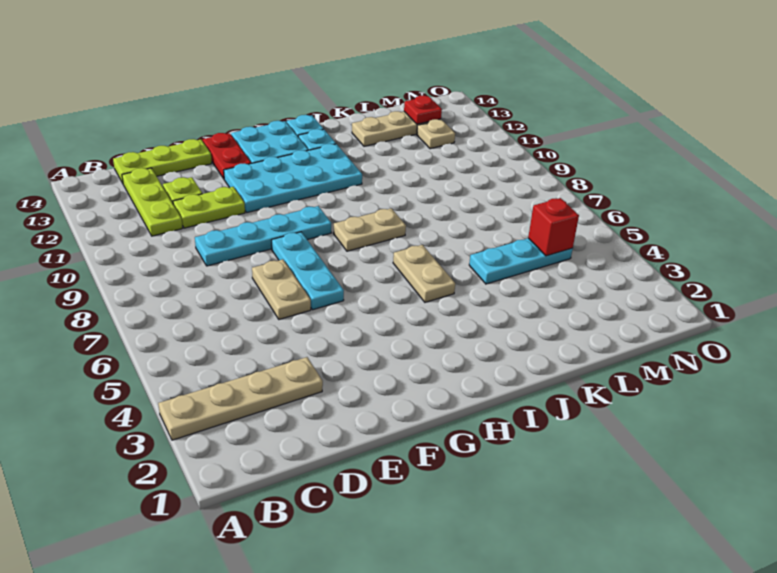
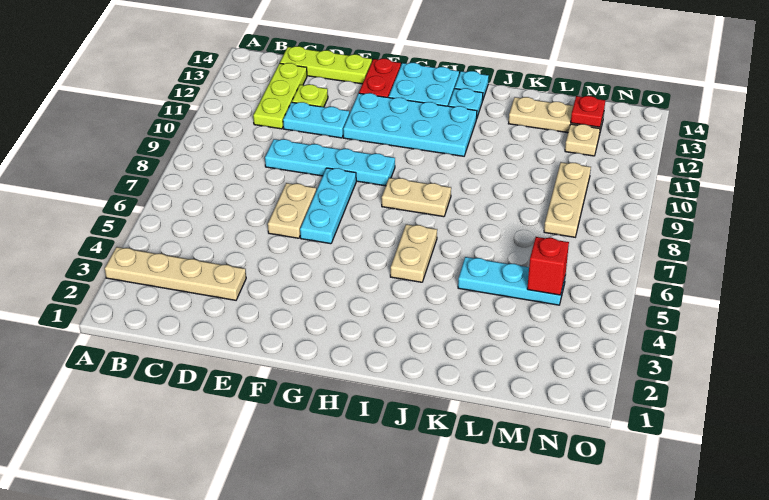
lime plate D11:E11 level 1 -> cyan plate D11:E11 level 1
none -> tan plate M8:M10 level 1

